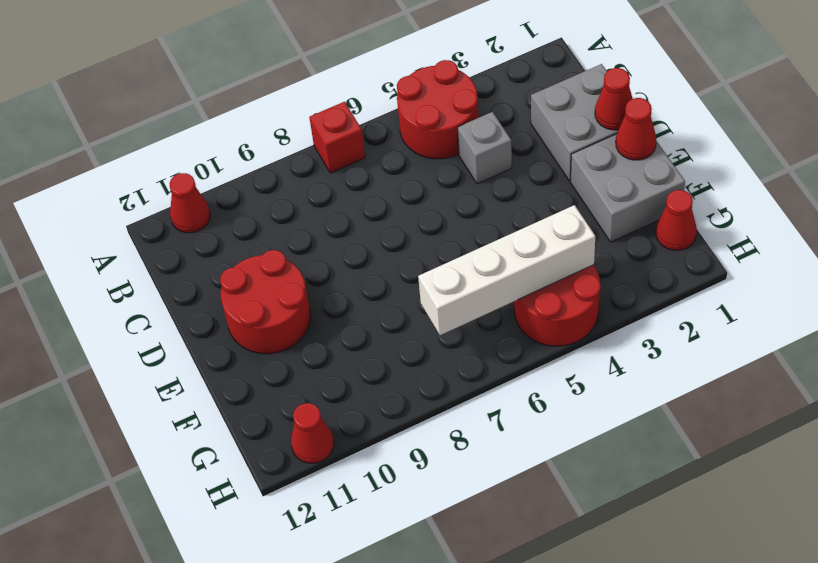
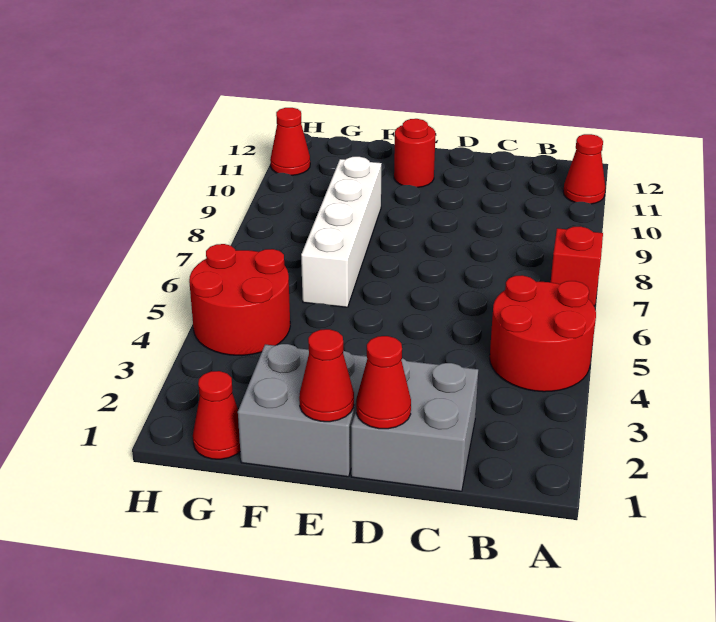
grey brick C4 level 1 -> none
red round brick D10:E11 level 1 -> red round brick E11 level 1
white brick G4:G7 level 2 -> white brick F6:F9 level 1

